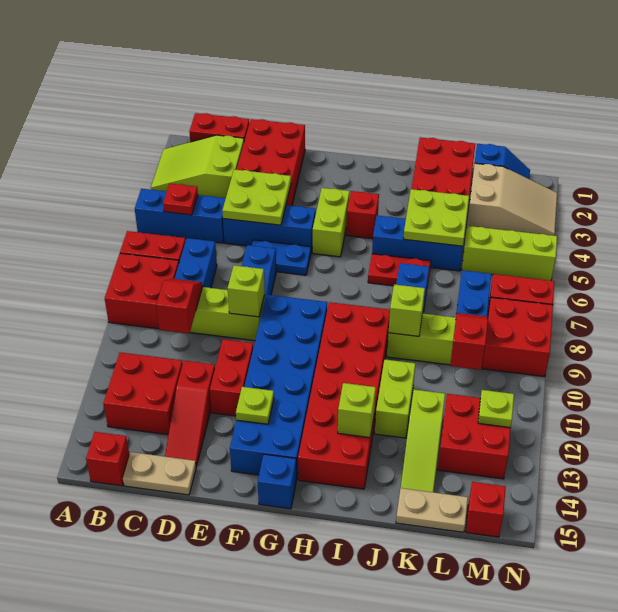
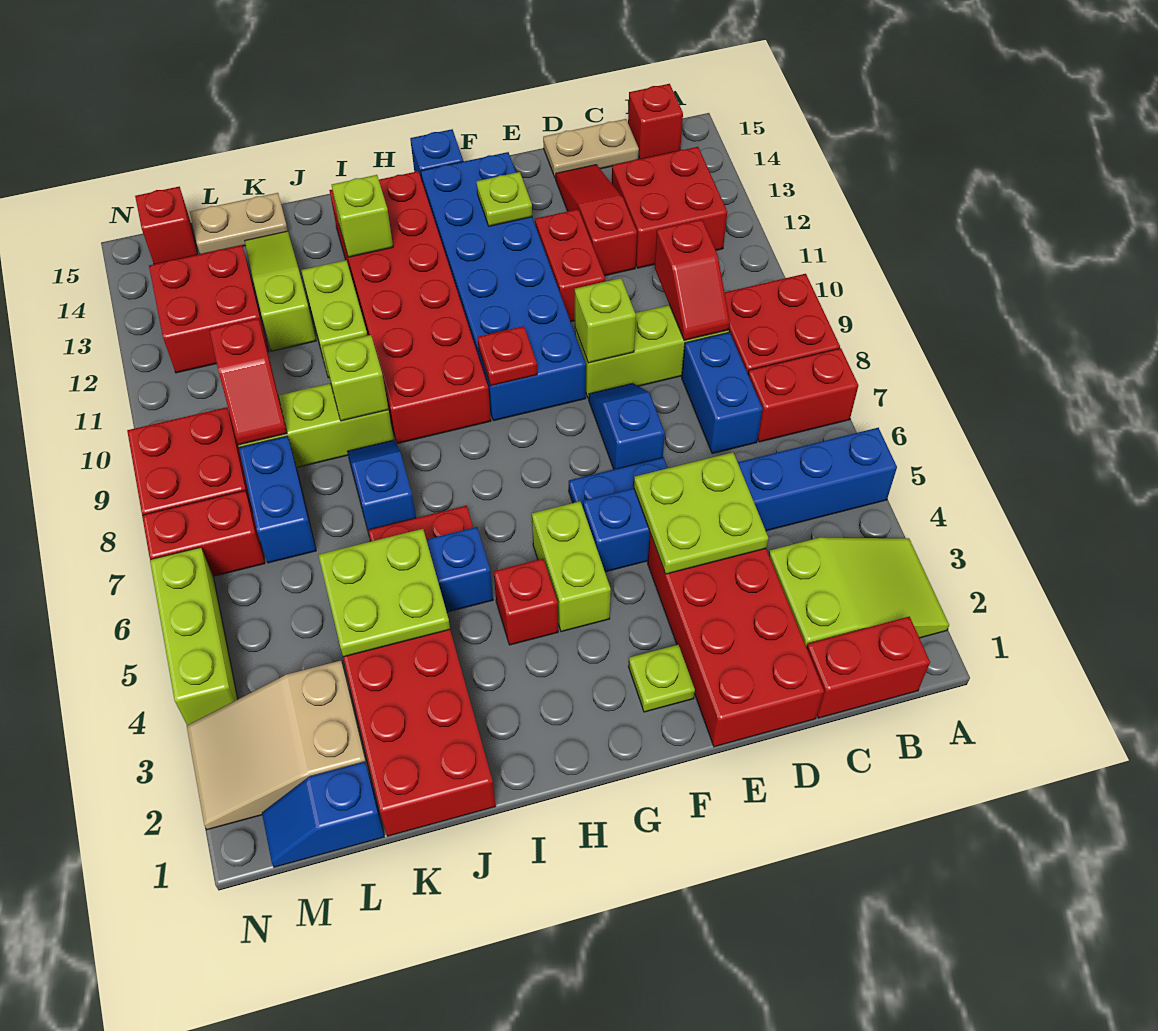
red plate B5 level 2 -> red plate G9 level 2
lime brick L5:N5 level 1 -> lime brick N4:N6 level 1
lime plate M12 level 2 -> lime plate F2 level 1

